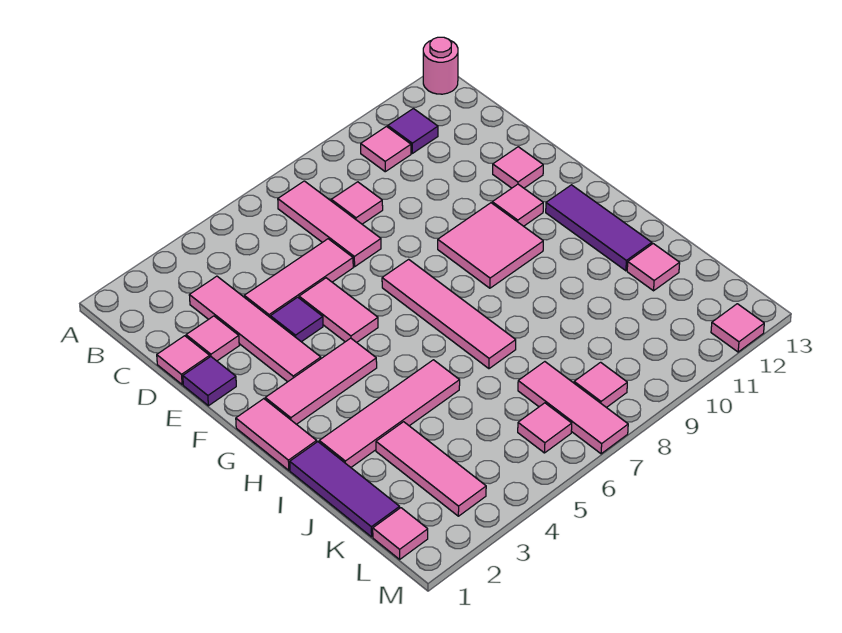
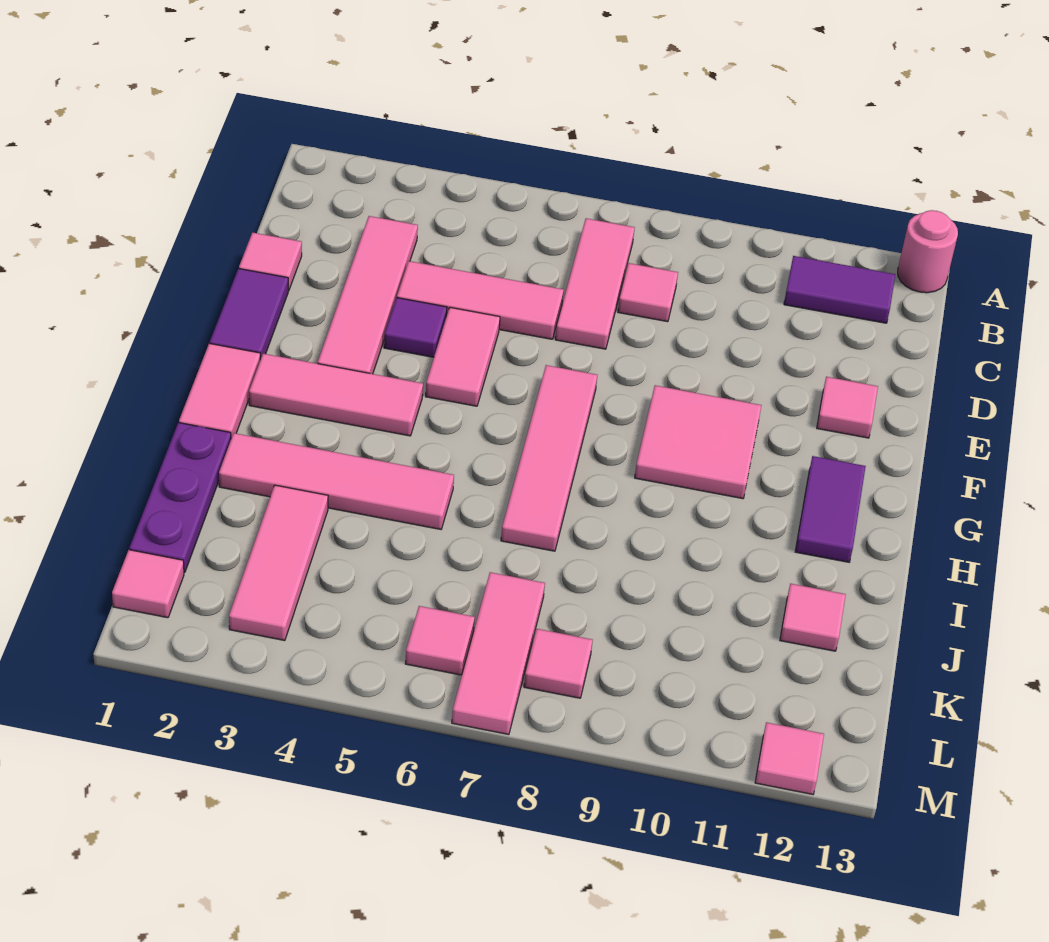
pink tile B10 level 1 -> none
purple tile B11 level 1 -> purple tile B11:B12 level 1
pink tile D2 level 1 -> none
purple tile E1 level 1 -> purple tile E1:F1 level 1
pink tile F11 level 1 -> none
purple tile G12:I12 level 1 -> purple tile G12:H12 level 1
purple tile I1:K1 level 1 -> purple plate I1:K1 level 1

